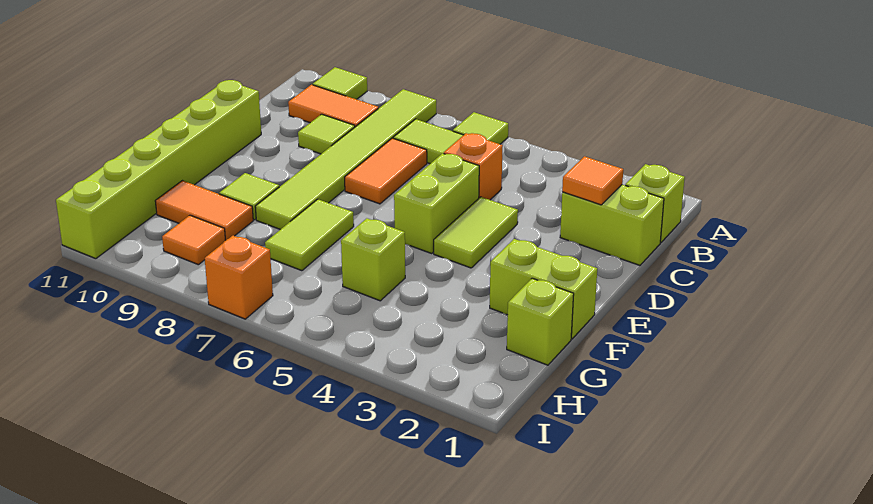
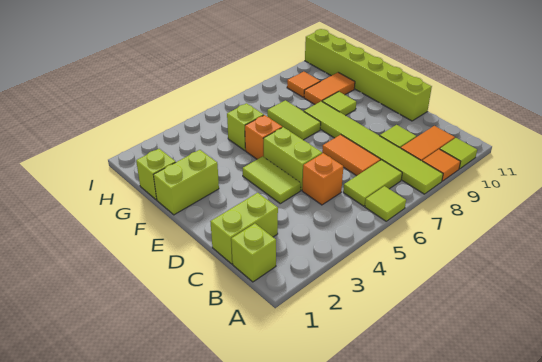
orange tile C2 level 2 -> orange tile A9 level 1
orange brick I7 level 1 -> orange brick F5 level 1

